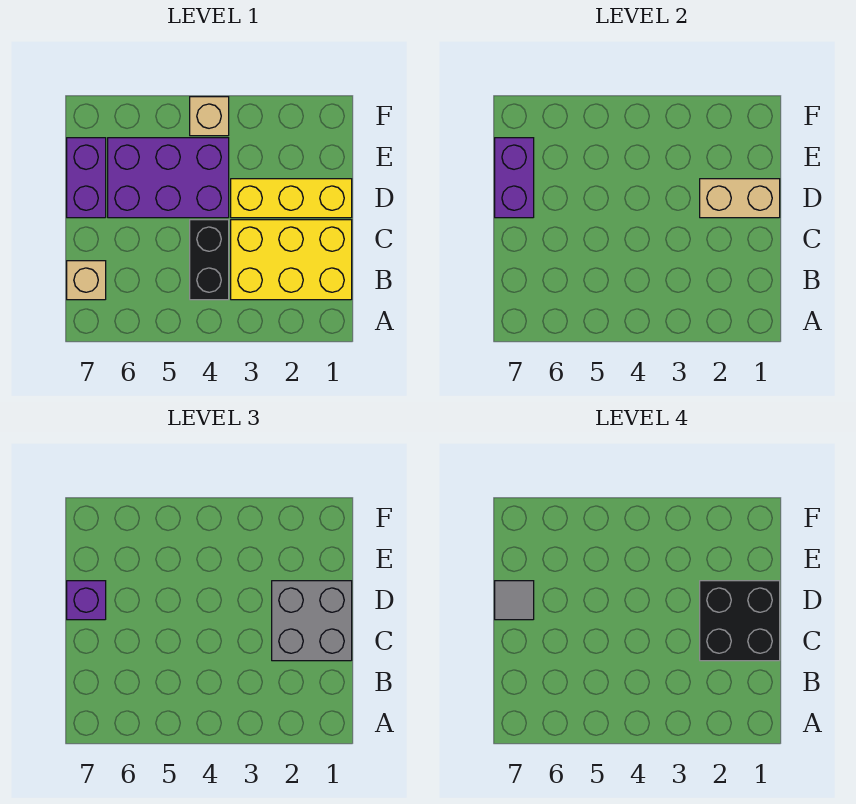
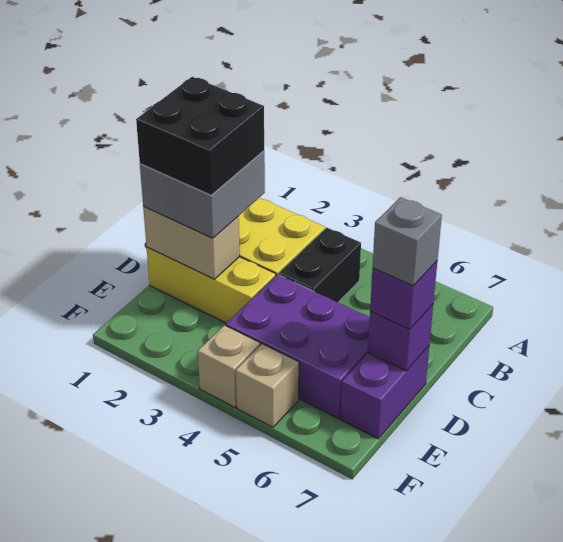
tan brick B7 level 1 -> tan brick F5 level 1
purple brick D7:E7 level 2 -> purple brick D7 level 2
grey tile D7 level 4 -> grey brick D7 level 4

